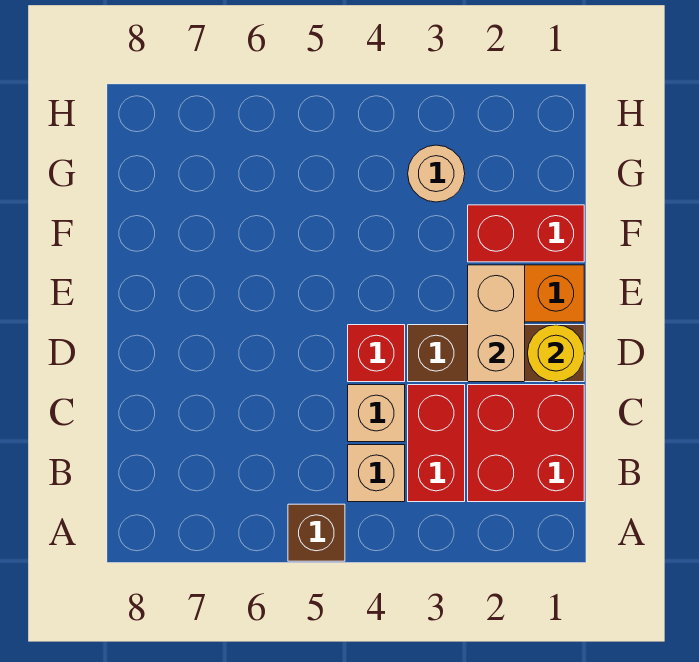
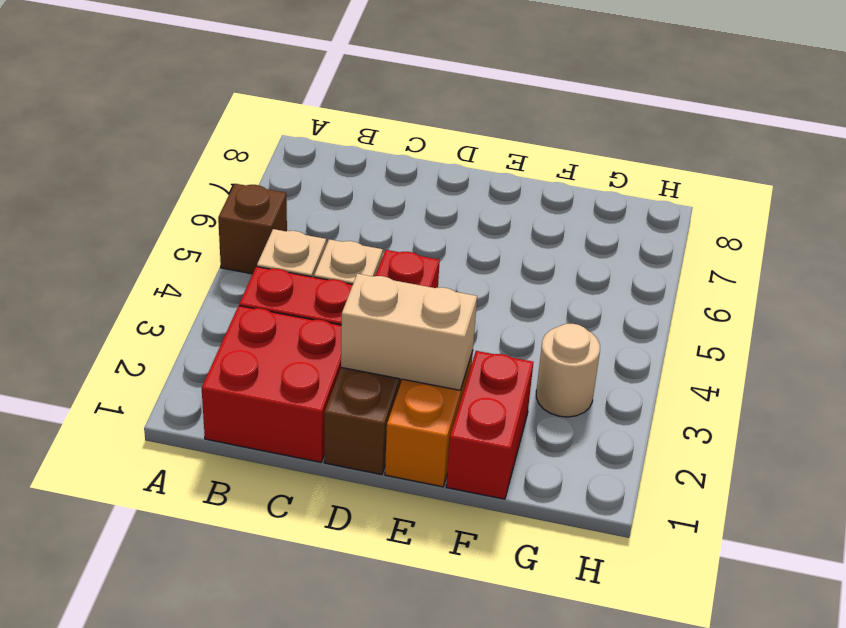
yellow round brick D1 level 2 -> none

